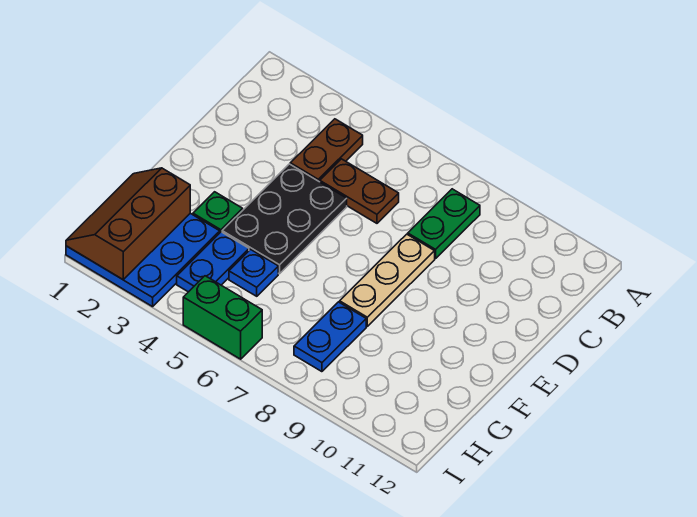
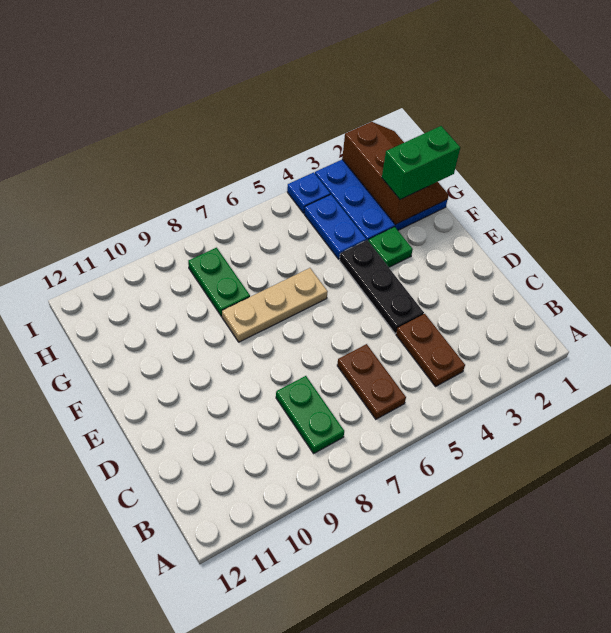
brown plate C5:C6 level 1 -> brown plate B6:C6 level 1
black plate D4:F5 level 1 -> black plate D4:F4 level 1
tan plate D8:F8 level 1 -> tan plate F6:F8 level 1
blue plate G5 level 1 -> blue plate I4 level 1
blue plate G8:H8 level 1 -> green plate G8:H8 level 1
green brick I5:I6 level 1 -> green brick G1:G2 level 3

